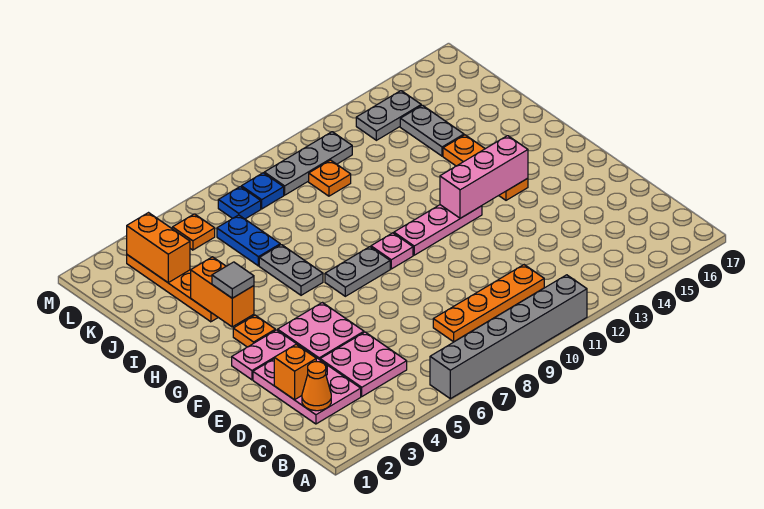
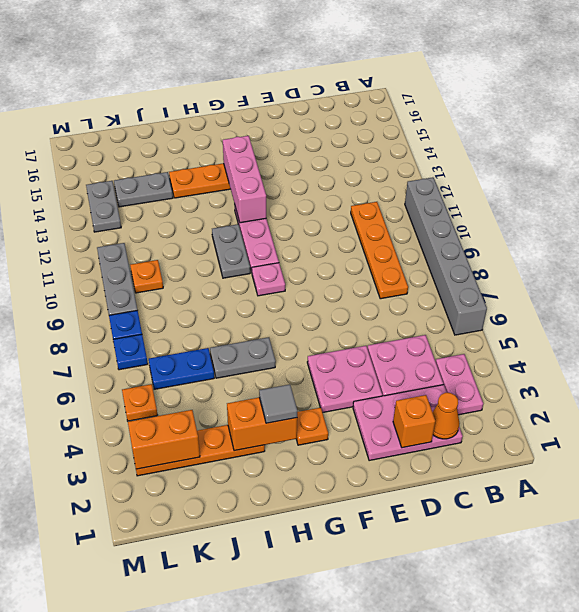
pink plate F2:F3 level 1 -> pink plate B3:B4 level 1
grey plate G7:G8 level 1 -> grey plate H10:H11 level 1

